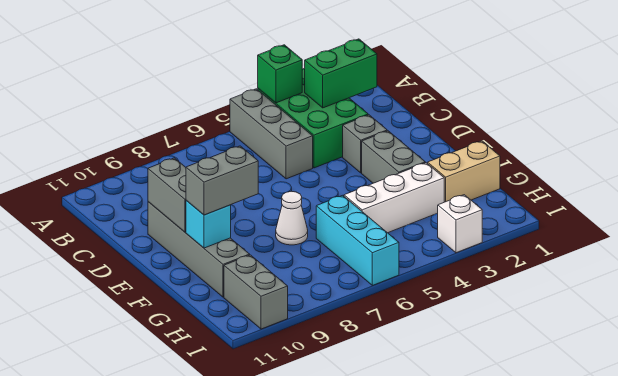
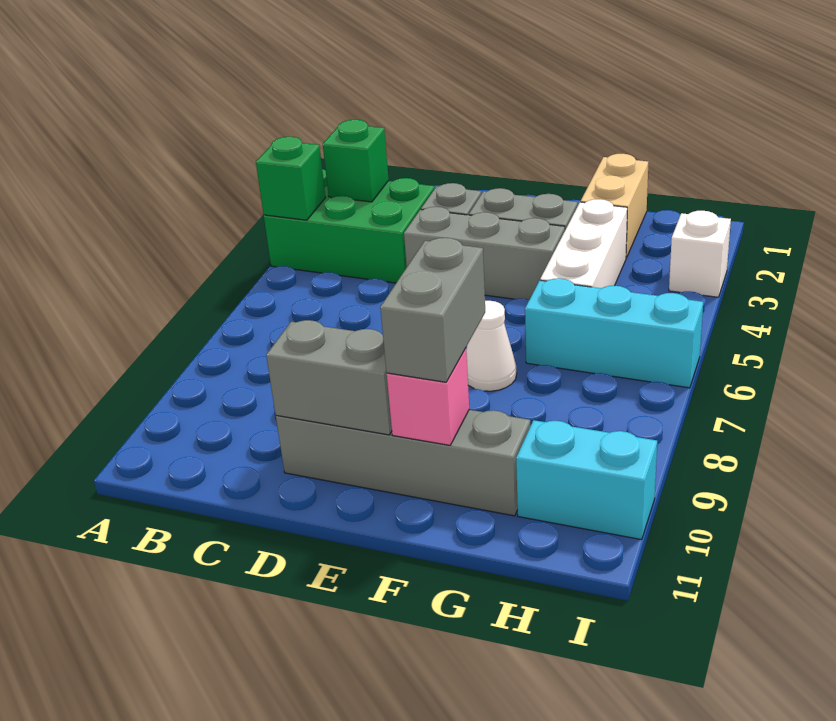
grey brick A5:C5 level 1 -> grey brick D4:F4 level 1
green brick B2:B3 level 2 -> green brick B3 level 2
cyan brick F10 level 2 -> pink brick F10 level 2
grey brick H10:I10 level 1 -> cyan brick H10:I10 level 1

